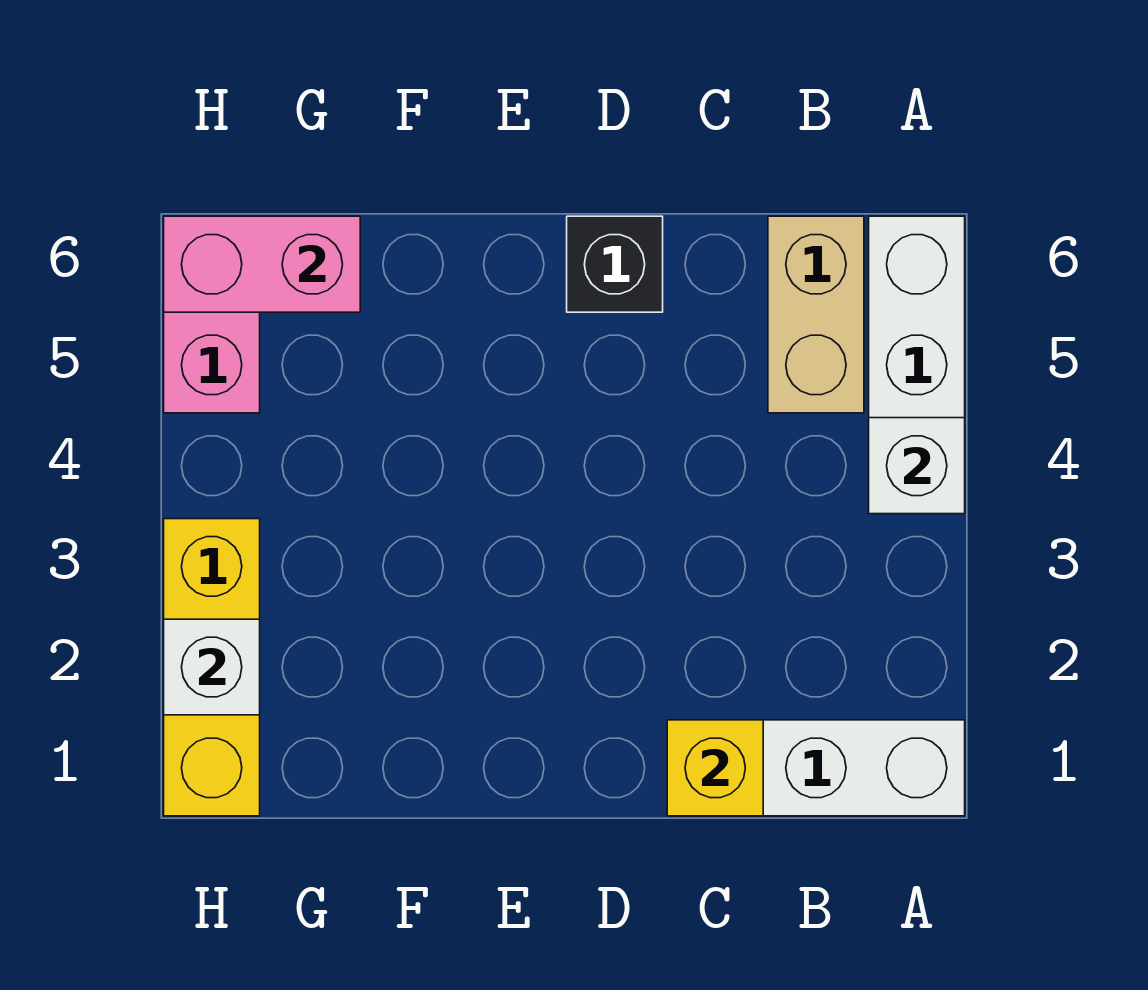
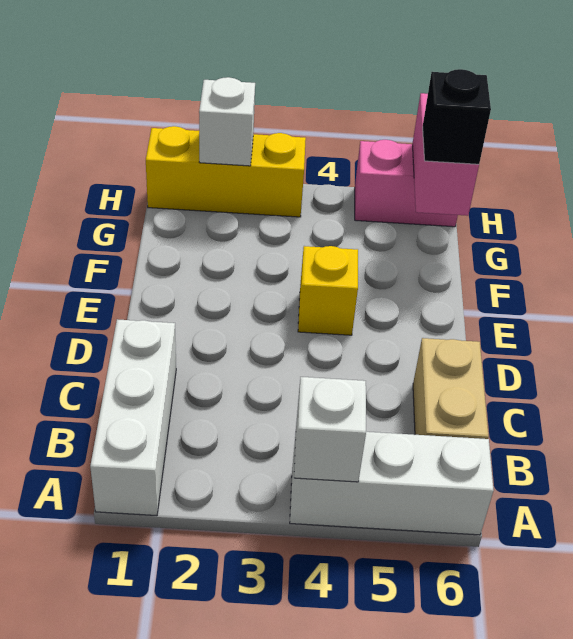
tan brick B5:B6 level 1 -> tan brick B6:C6 level 1
yellow brick C1 level 2 -> yellow brick E4 level 1
black brick D6 level 1 -> black brick G6 level 3

